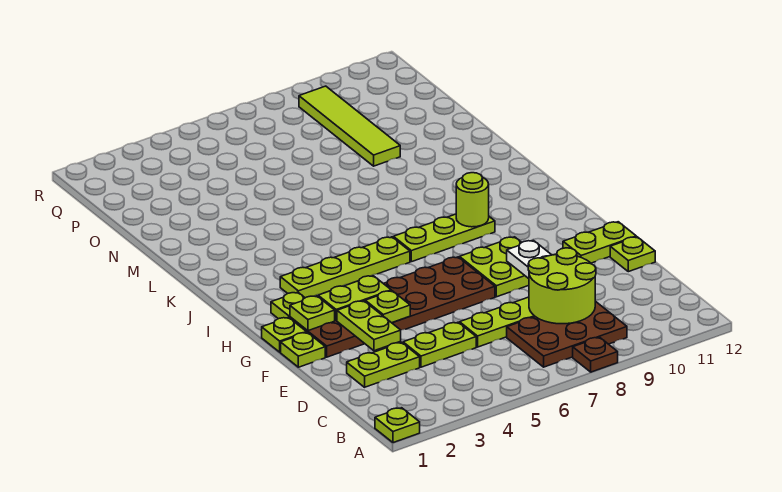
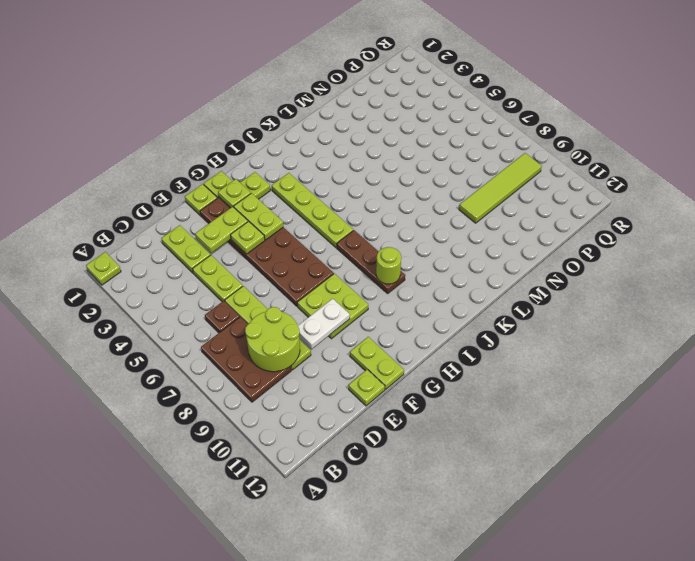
brown plate A8 level 1 -> brown plate C6 level 1
lime plate I7:I9 level 1 -> brown plate I7:I9 level 1

